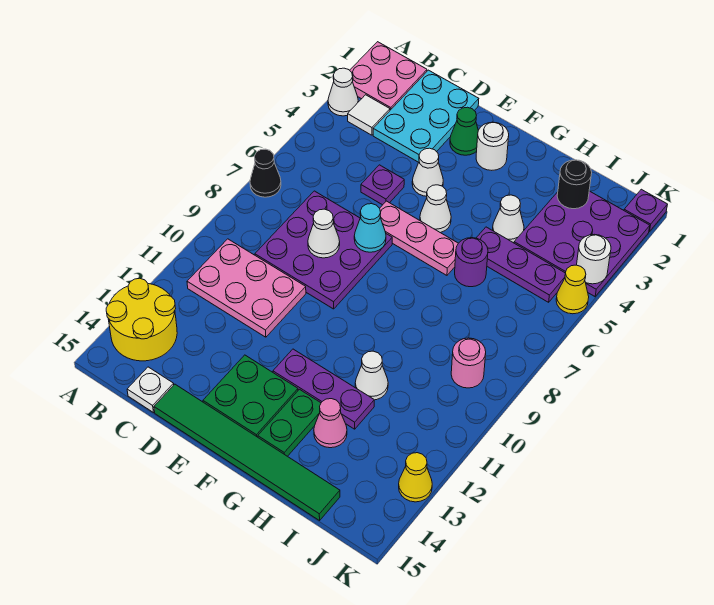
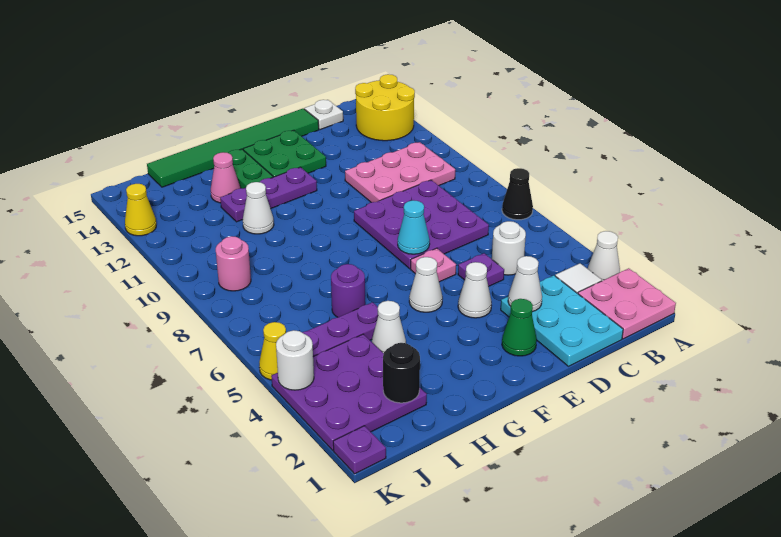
white cone D8 level 2 -> white cone D3 level 2
pink plate E6:G6 level 1 -> pink plate E6 level 1
white round brick F2 level 1 -> white round brick C5 level 1

